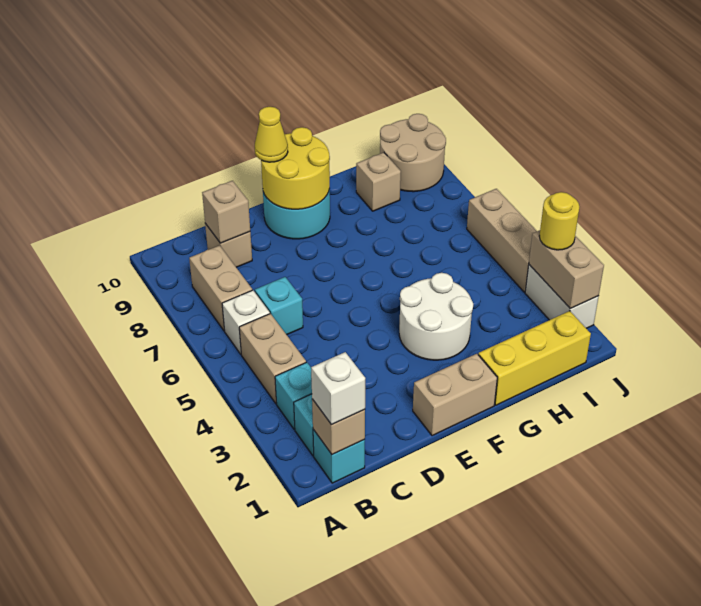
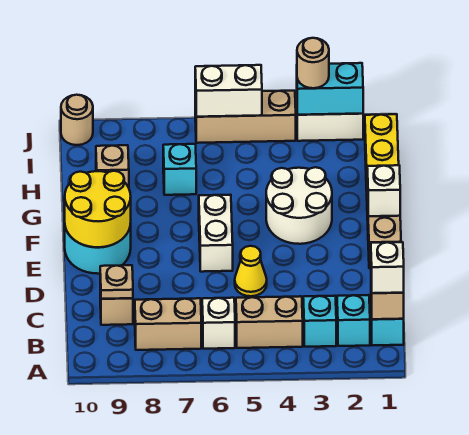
cyan brick C6 level 1 -> cyan brick H7 level 1
tan brick C9 level 2 -> tan plate C9 level 2
none -> white brick E6:F6 level 1
yellow cone E10 level 3 -> yellow cone D5 level 1
none -> white brick F1 level 2
tan round brick I9:J10 level 1 -> tan round brick J10 level 1
tan brick J2:J3 level 2 -> cyan brick J2:J3 level 2
yellow round brick J3 level 3 -> tan round brick J3 level 3
none -> white brick J5:J6 level 2

